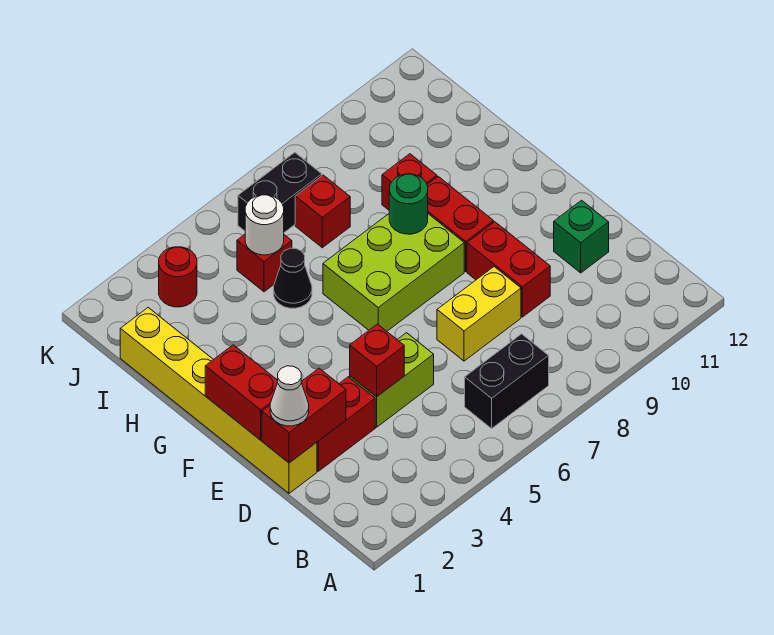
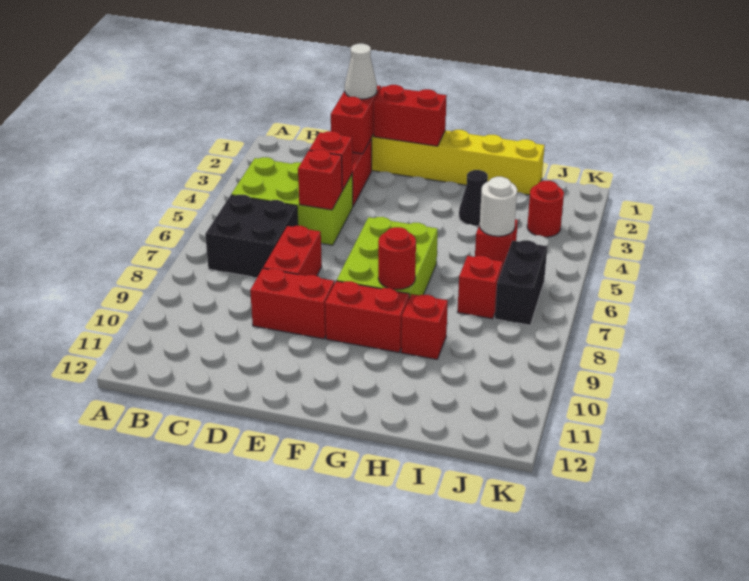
black brick B6:B7 level 1 -> black brick B6:C7 level 1
lime brick D4:D5 level 1 -> lime brick B4:D5 level 1
none -> red brick D5 level 2
yellow brick D7:D8 level 1 -> red brick D7:D8 level 1
green brick D11 level 1 -> none
green round brick G8 level 2 -> red round brick G8 level 2
black cone H5 level 1 -> black cone H3 level 1

